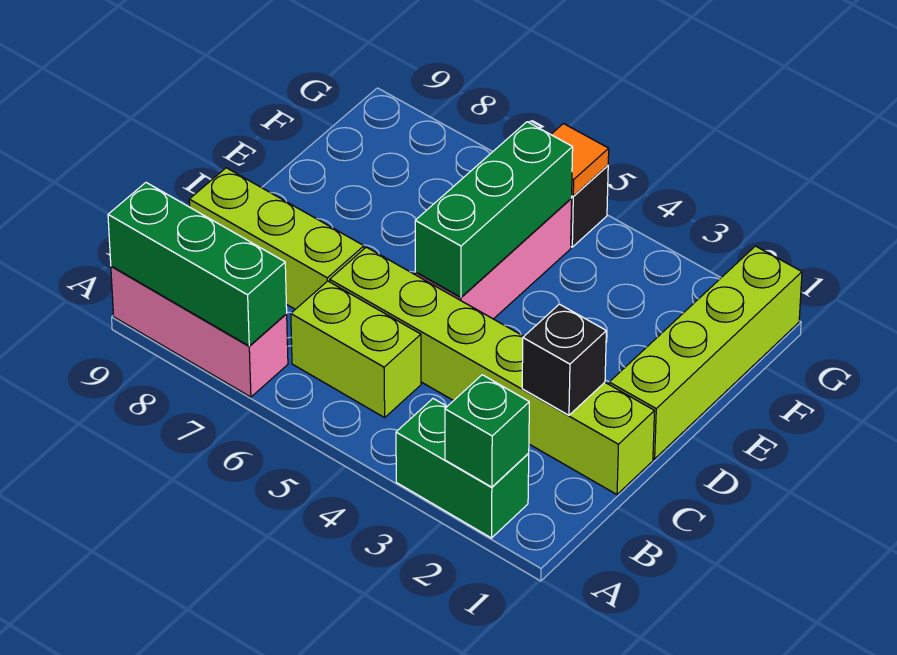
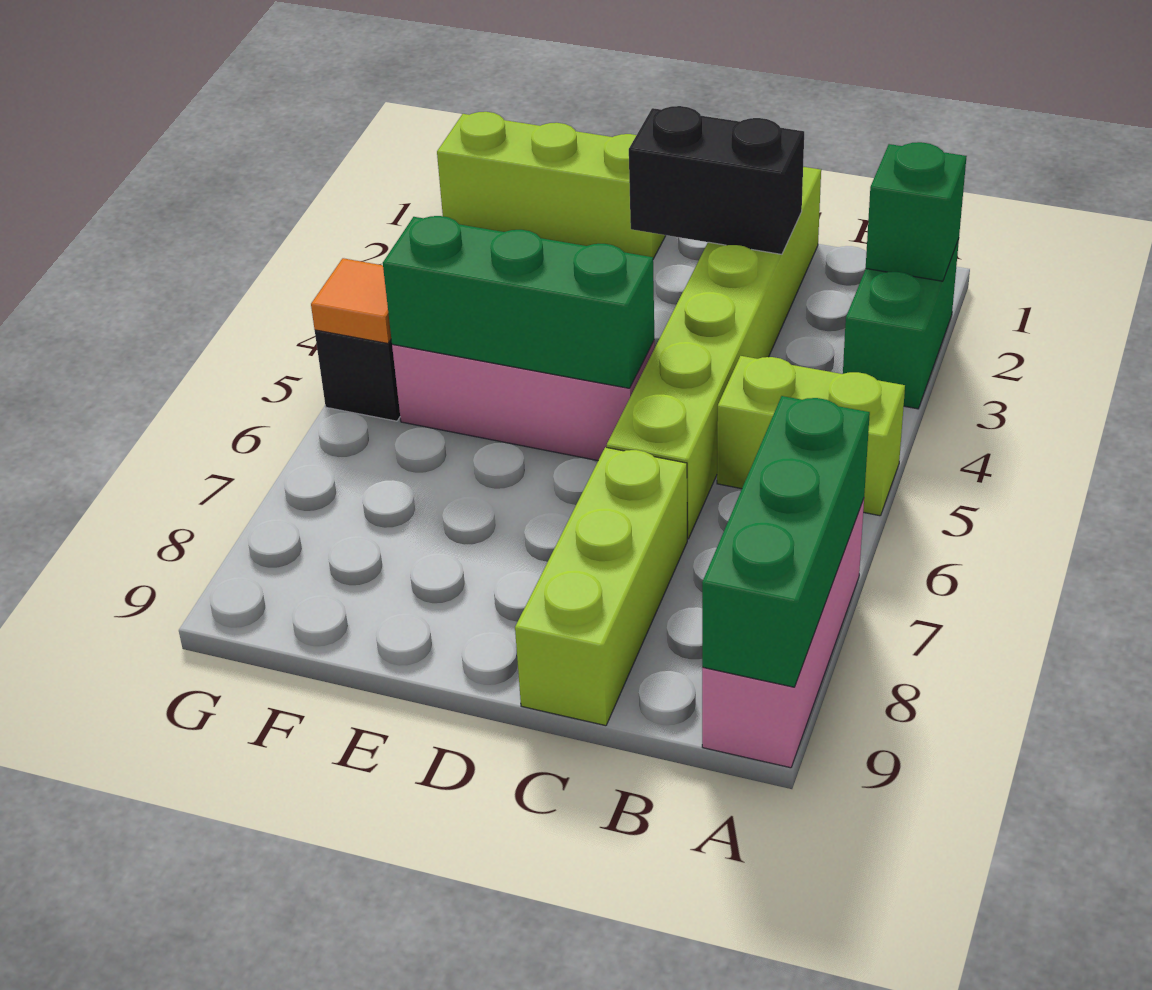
lime brick B5:B6 level 1 -> lime brick A5:B5 level 1
black brick C2 level 2 -> black brick C2:D2 level 2
lime brick D1:G1 level 1 -> lime brick E1:G1 level 1

